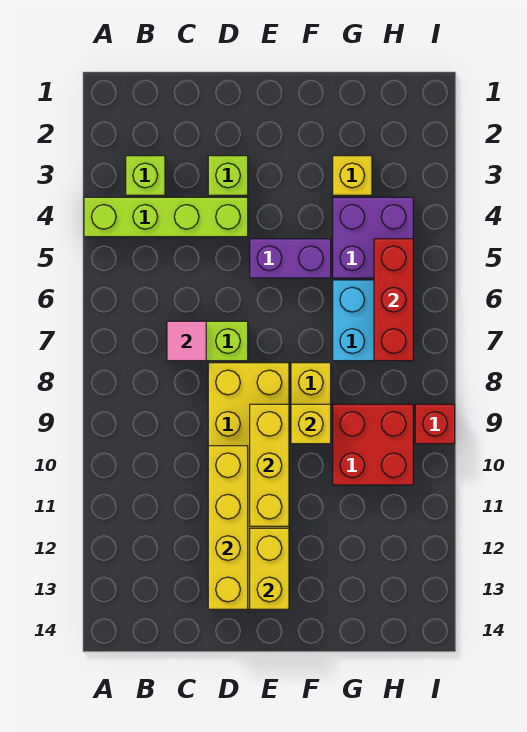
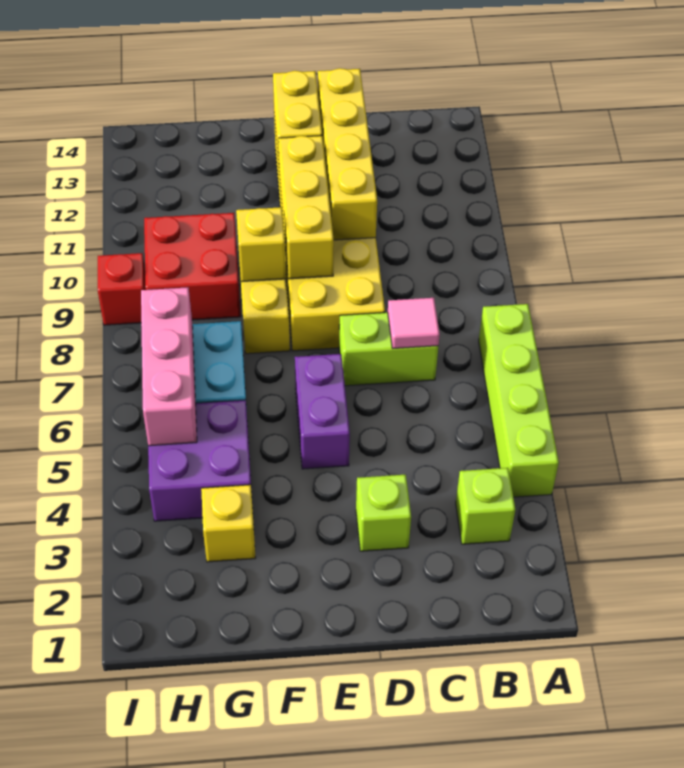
lime brick A4:D4 level 1 -> lime brick A4:A7 level 1
purple brick E5:F5 level 1 -> purple brick E5:E6 level 1
red brick H5:H7 level 2 -> pink brick H5:H7 level 2

